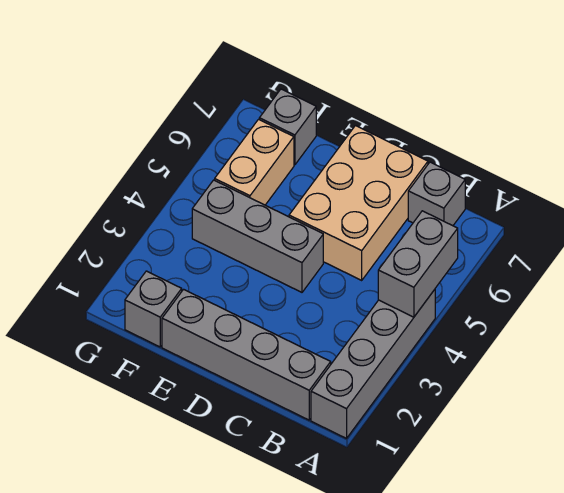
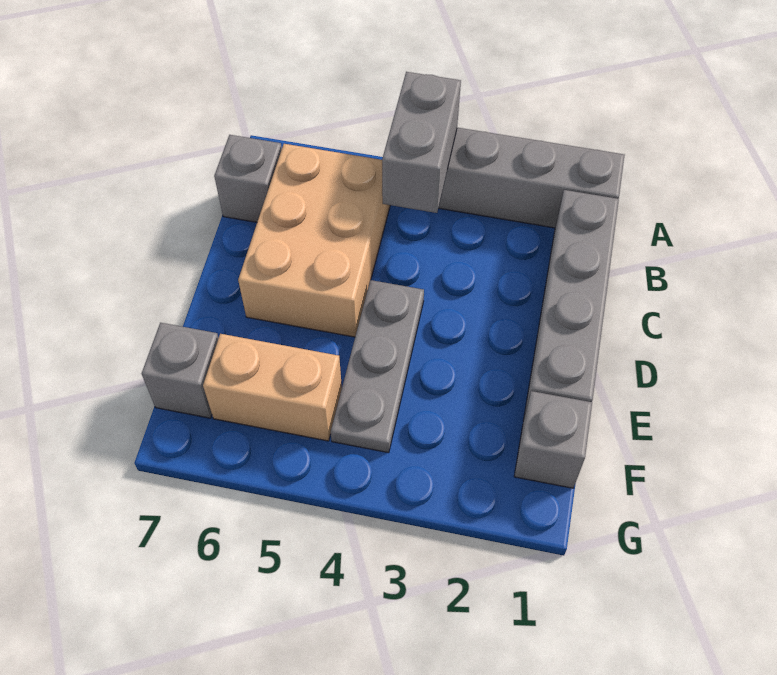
grey brick A4:A5 level 2 -> grey brick A4:B4 level 2
tan brick C5:D7 level 1 -> tan brick B5:D6 level 1
grey brick D4:F4 level 1 -> grey plate D4:F4 level 1

